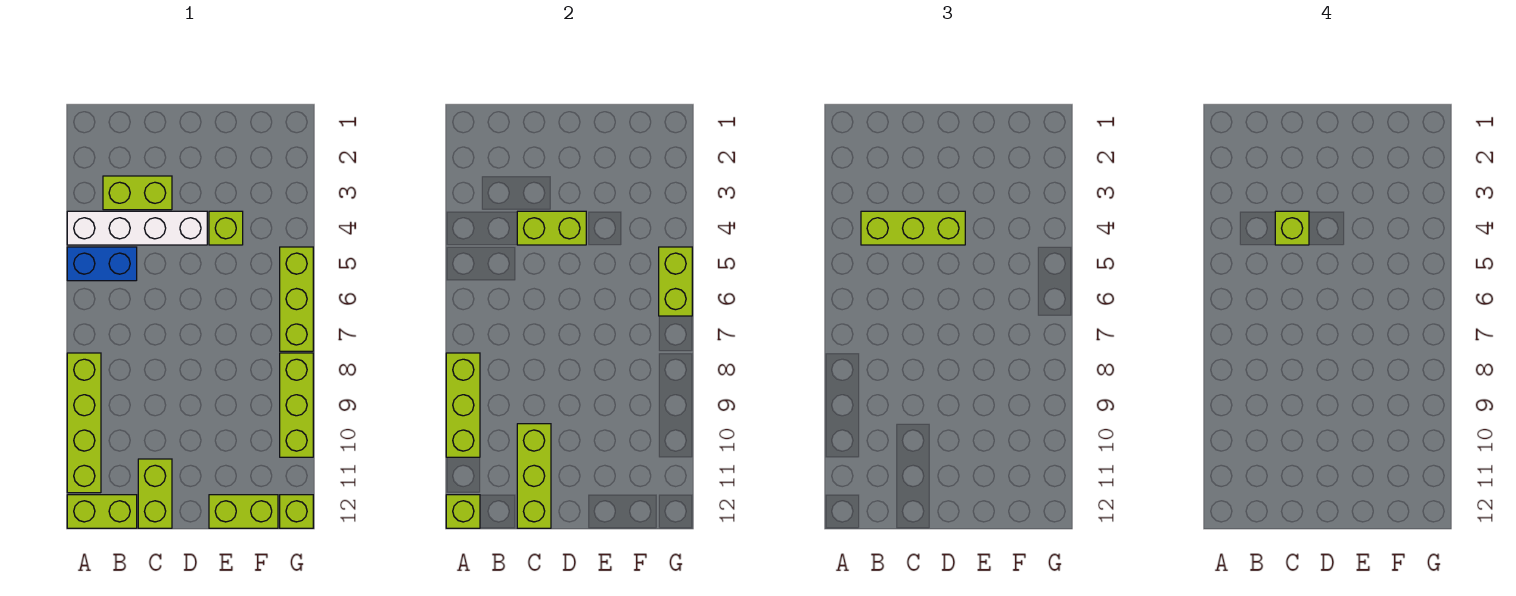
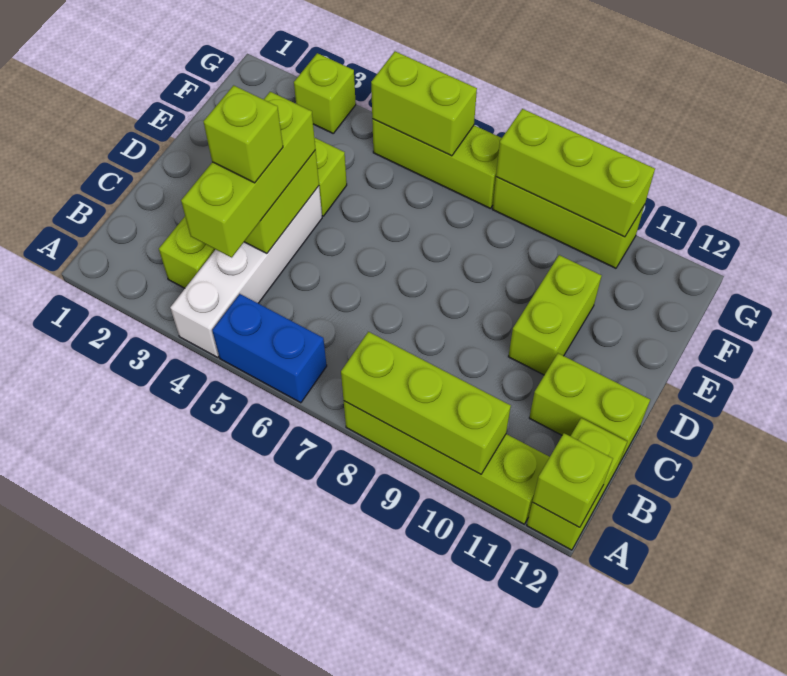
blue brick A5:B5 level 1 -> blue brick A5:A6 level 1
lime brick C10:C12 level 2 -> lime brick G8:G10 level 2
lime brick E12:F12 level 1 -> lime brick D10:E10 level 1
lime brick G12 level 1 -> lime brick G3 level 1

